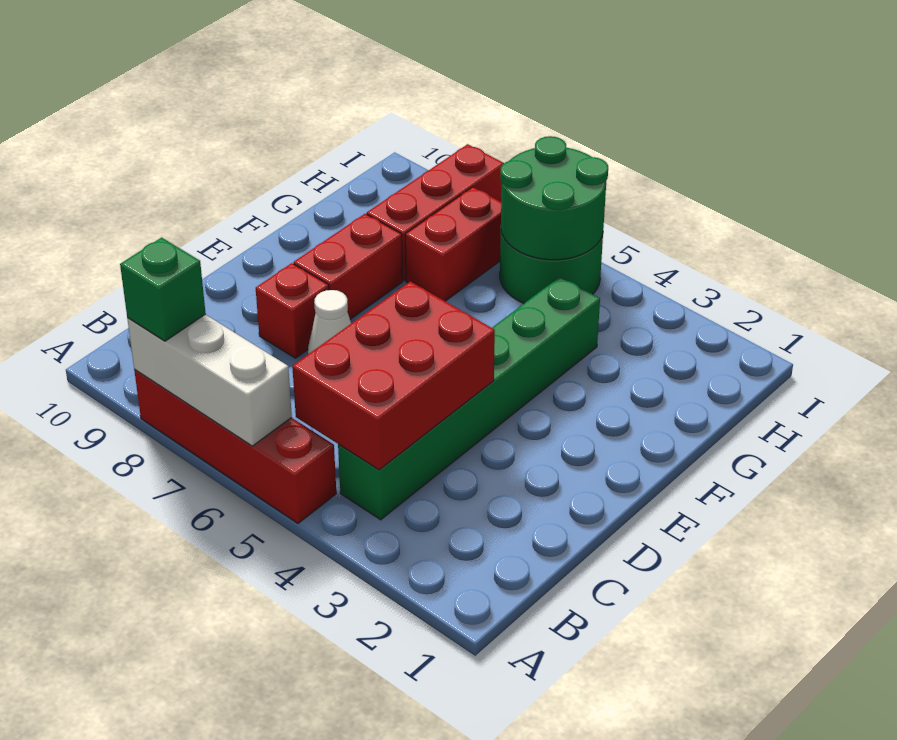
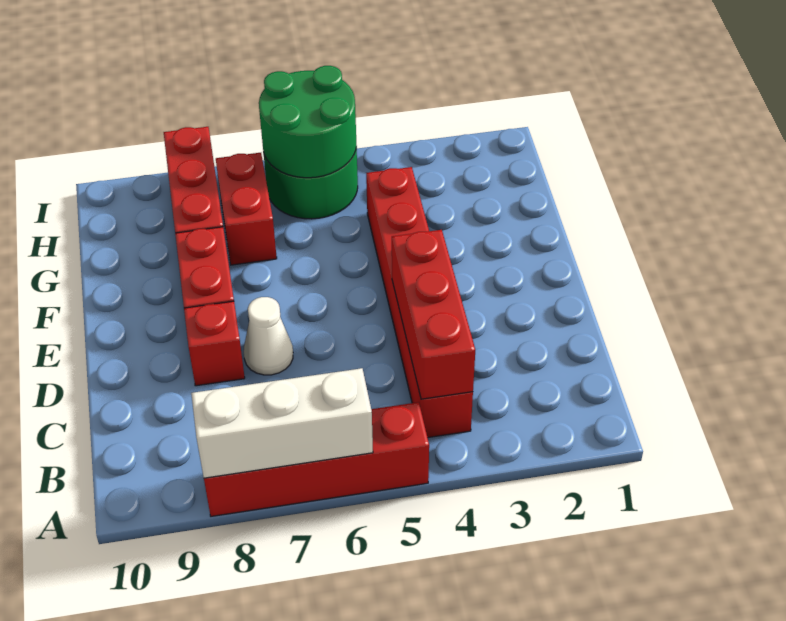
green brick A8 level 3 -> none
green brick B4:G4 level 1 -> red brick B4:G4 level 1
red brick B4:D5 level 2 -> red brick B4:D4 level 2

